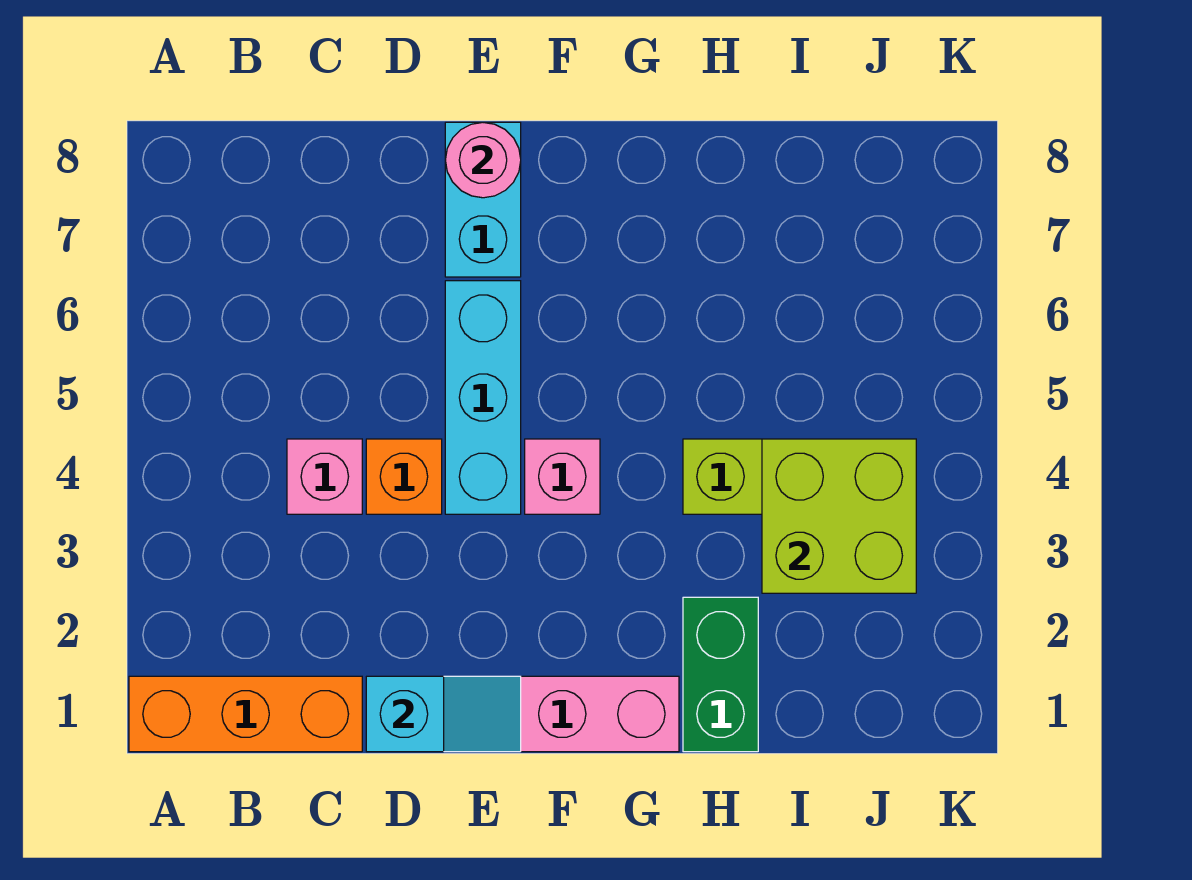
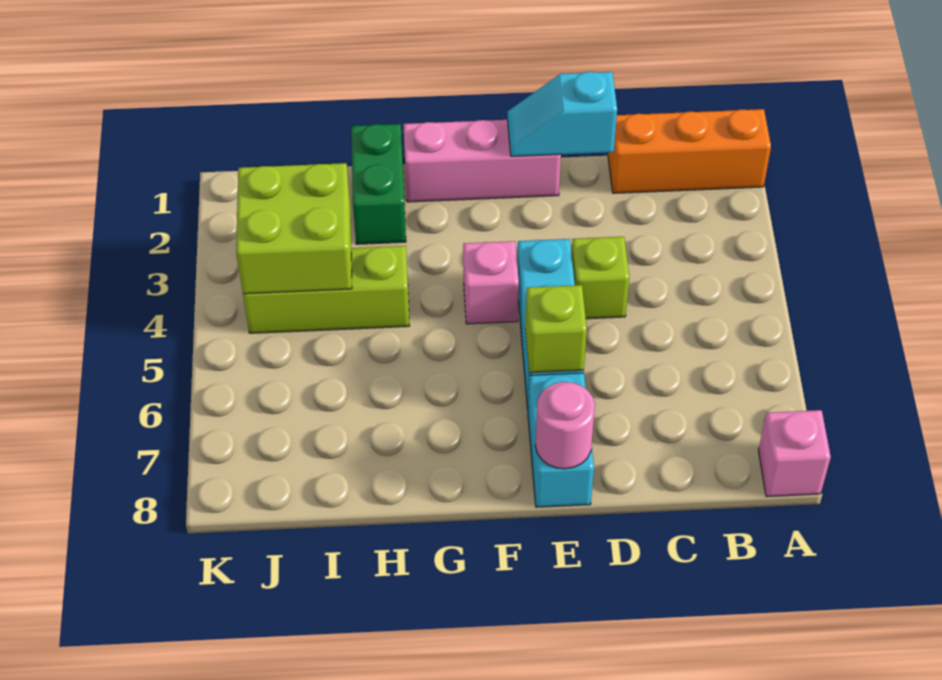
pink brick C4 level 1 -> pink brick A8 level 1
orange brick D4 level 1 -> lime brick D4 level 1
none -> lime brick E6 level 2

